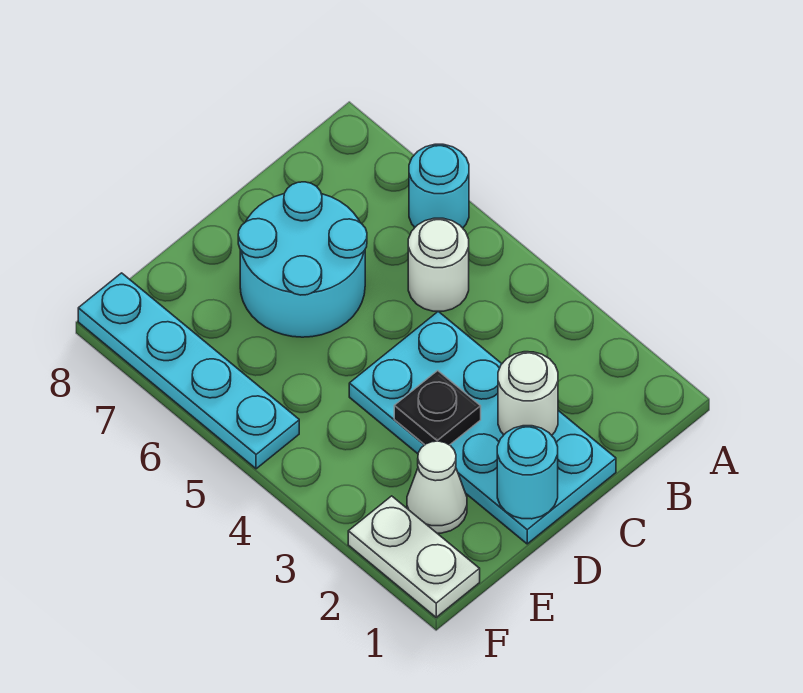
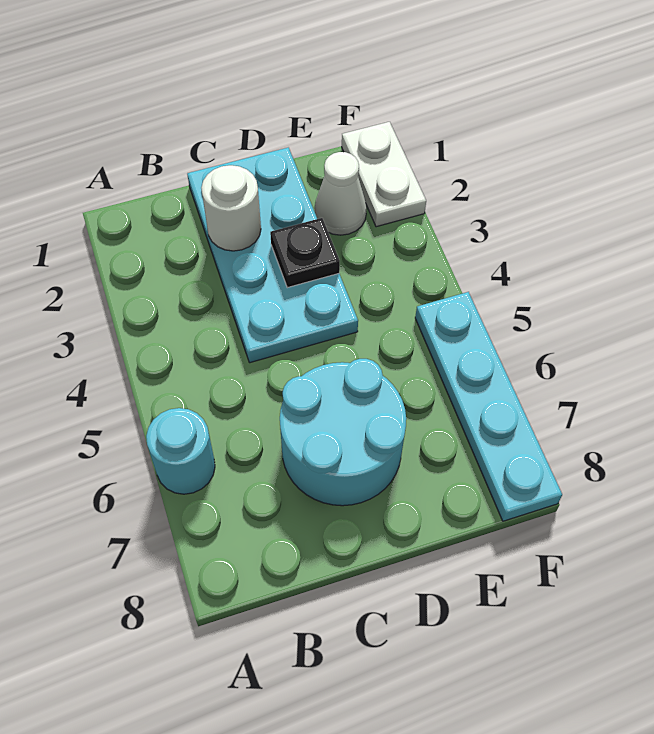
white round brick B5 level 1 -> none
cyan round brick D1 level 2 -> none

